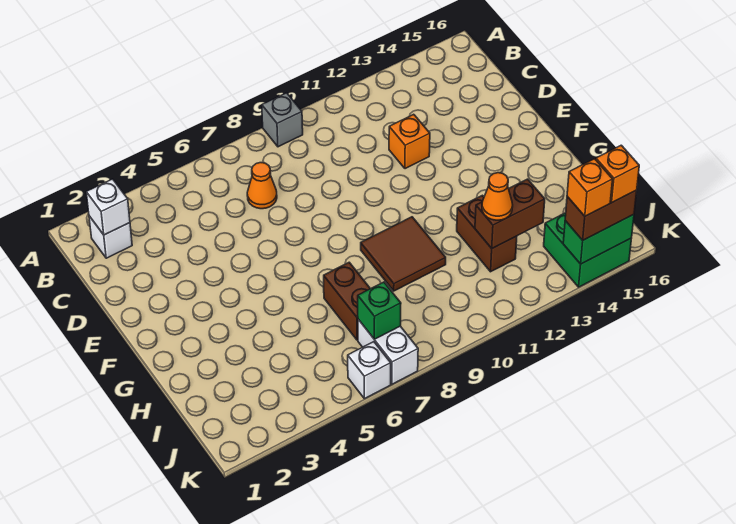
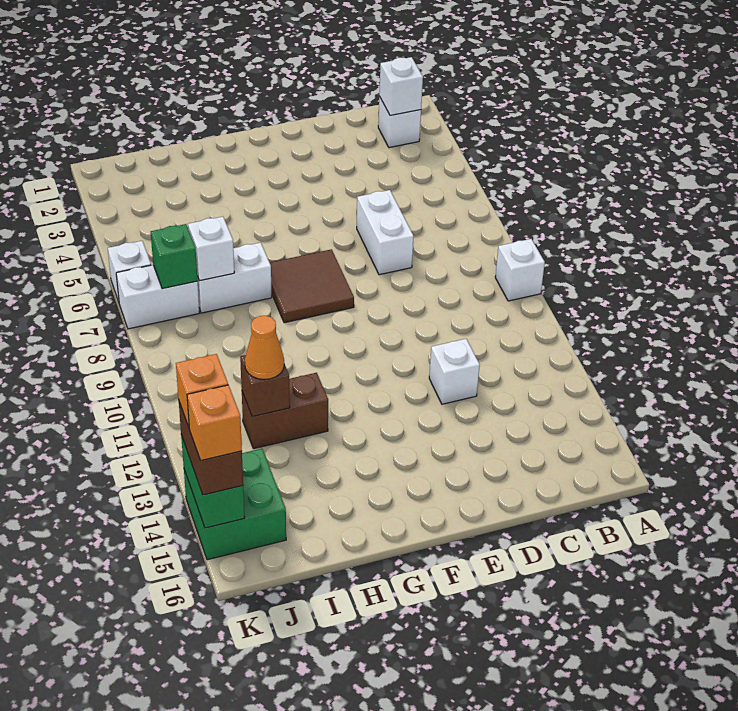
grey brick A9 level 1 -> white brick A9 level 1
orange cone C7 level 1 -> none
none -> white brick D6:D7 level 1
orange brick D12 level 1 -> white brick D12 level 1
brown tile G9:H10 level 1 -> brown tile F7:G8 level 1
brown brick H7:I7 level 1 -> white brick H7:I7 level 1
none -> white brick I7 level 2
brown brick I12:I13 level 2 -> brown brick I12 level 2

